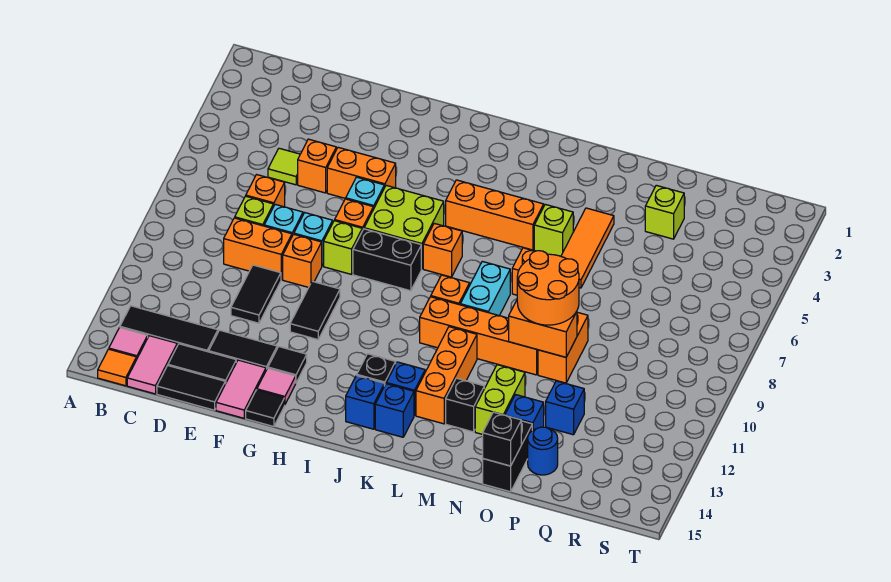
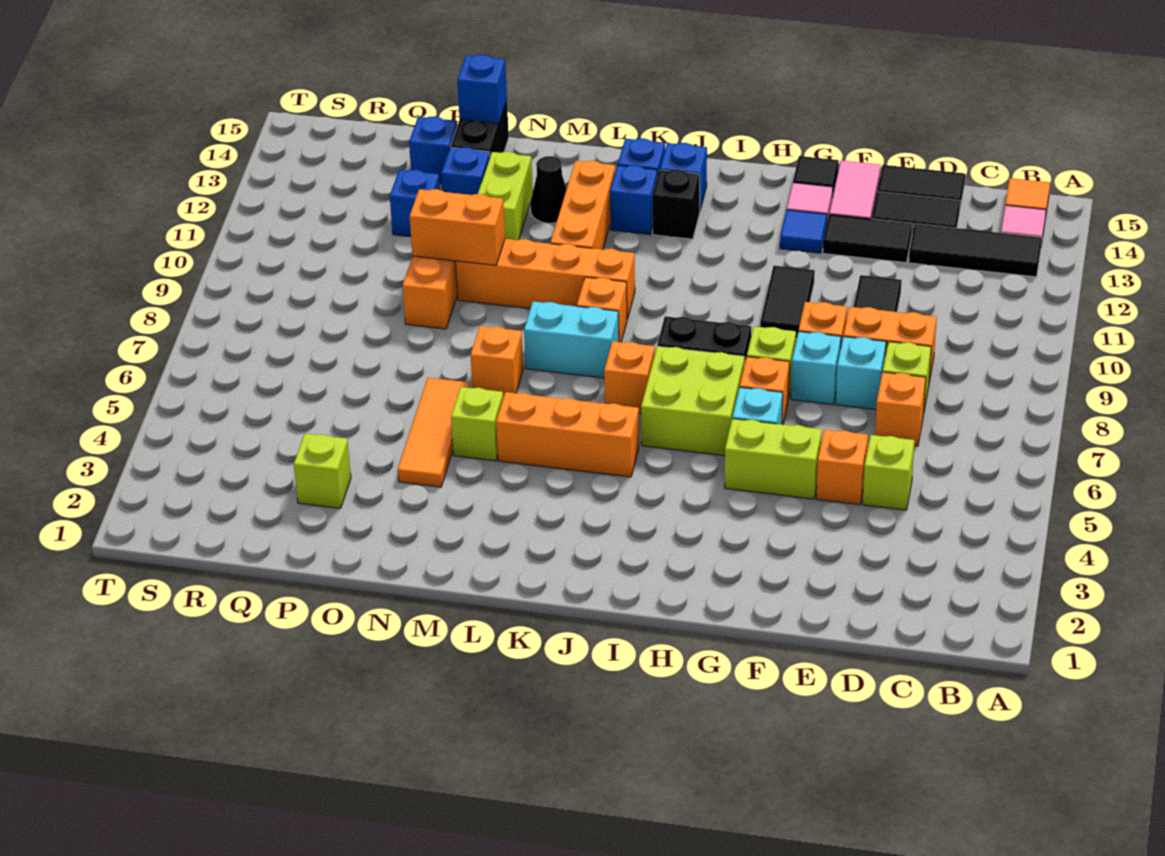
pink tile C14:C15 level 1 -> none
lime tile D5 level 1 -> lime brick D5 level 1
orange brick F5:G5 level 1 -> lime brick F5:G5 level 1
black tile G13 level 1 -> blue tile G13 level 1
cyan brick L8:L9 level 1 -> cyan brick K8:L8 level 1
black brick M13 level 1 -> black cone M13 level 1
orange round brick N9:O10 level 3 -> none
black brick O15 level 2 -> blue brick O15 level 2
blue round brick P14 level 1 -> blue brick P14 level 1

